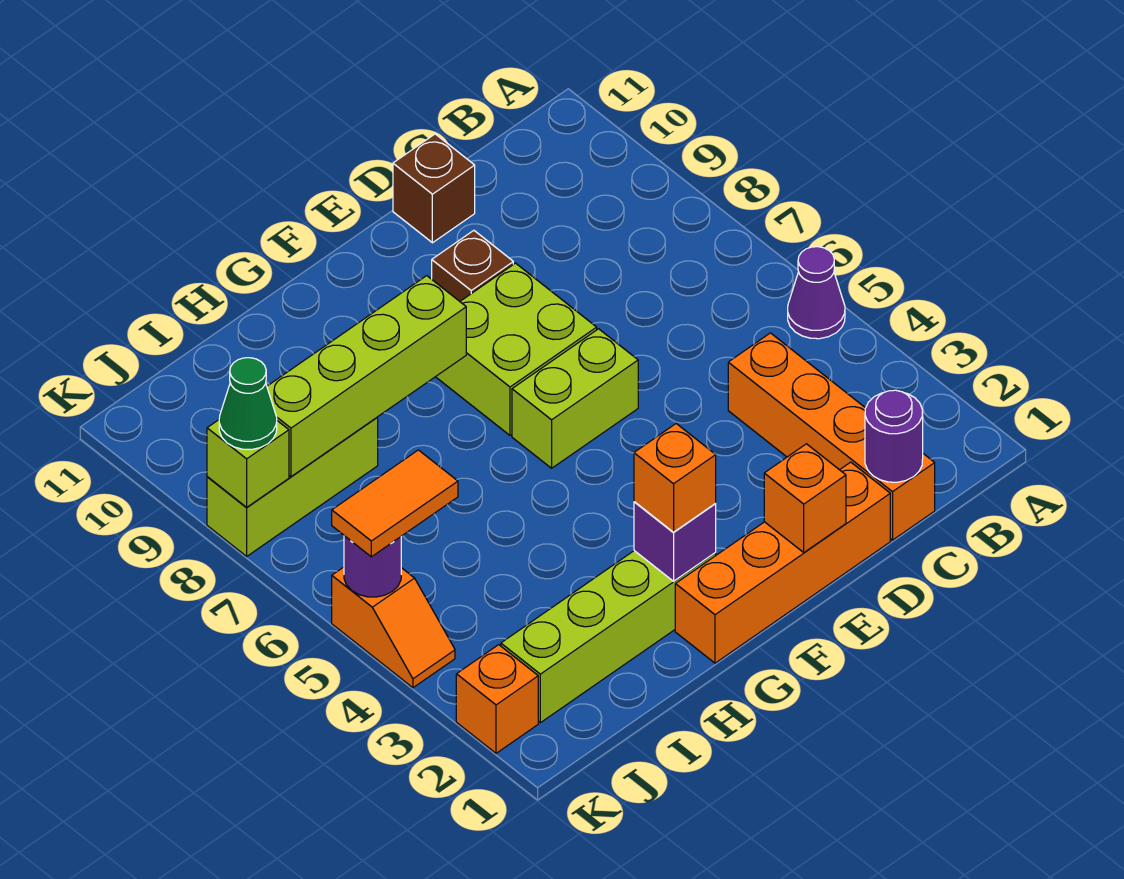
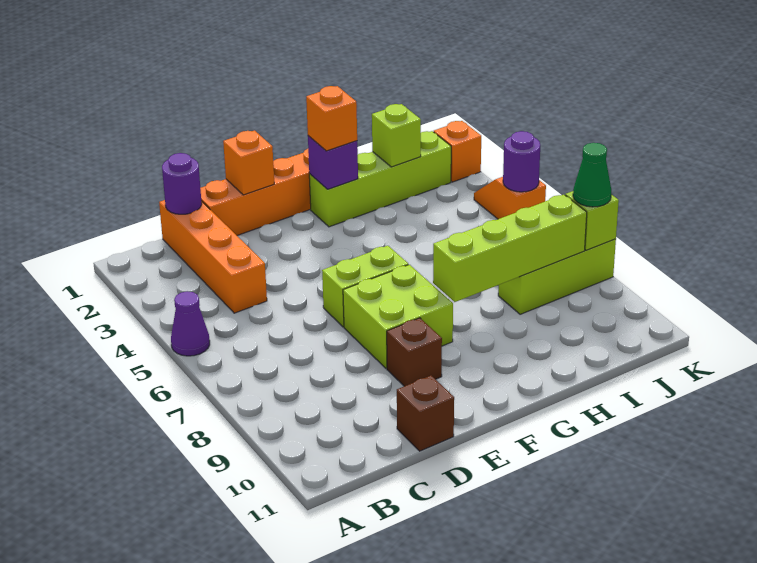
none -> lime brick I2 level 2
orange tile J5:K5 level 3 -> none

